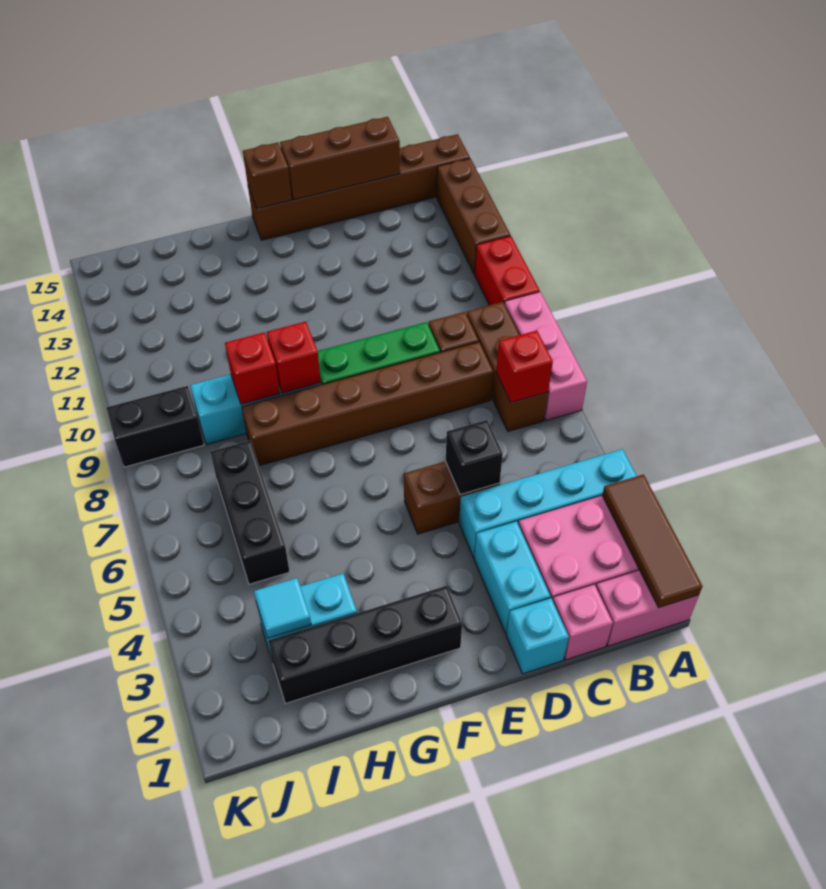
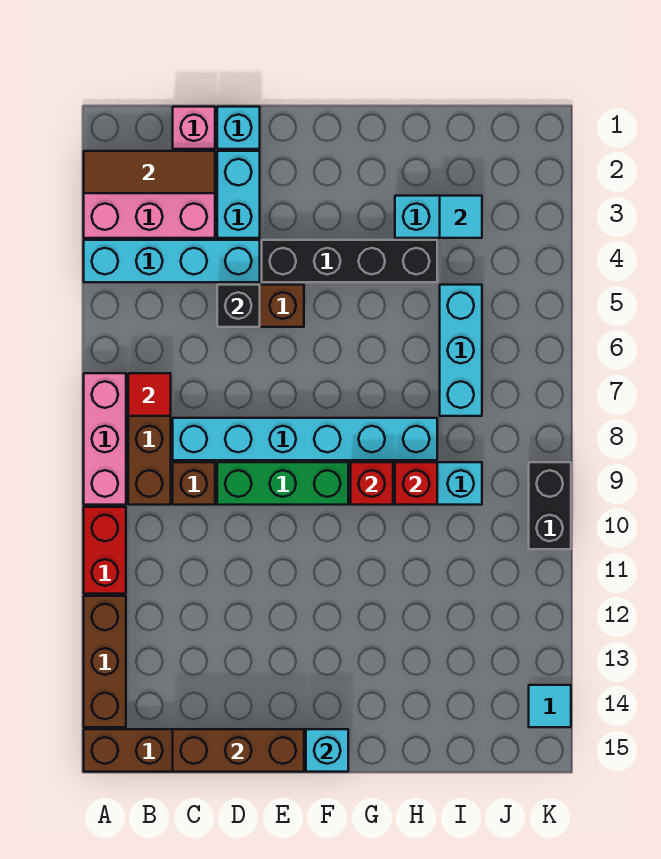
pink brick A1:B1 level 1 -> none
brown tile A1:A3 level 2 -> brown tile A2:C2 level 2
red brick B7 level 2 -> red tile B7 level 2
brown brick C8:H8 level 1 -> cyan brick C8:H8 level 1
black brick F2:I2 level 1 -> black brick E4:H4 level 1
brown brick F15 level 2 -> cyan brick F15 level 2
black brick I5:I7 level 1 -> cyan brick I5:I7 level 1
black brick J9:K9 level 1 -> black brick K9:K10 level 1
none -> cyan tile K14 level 1

